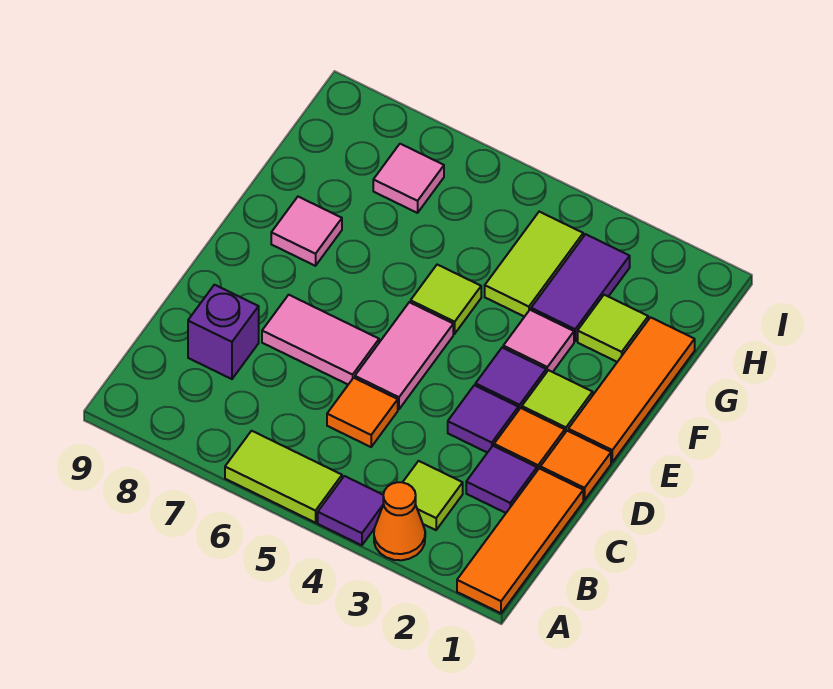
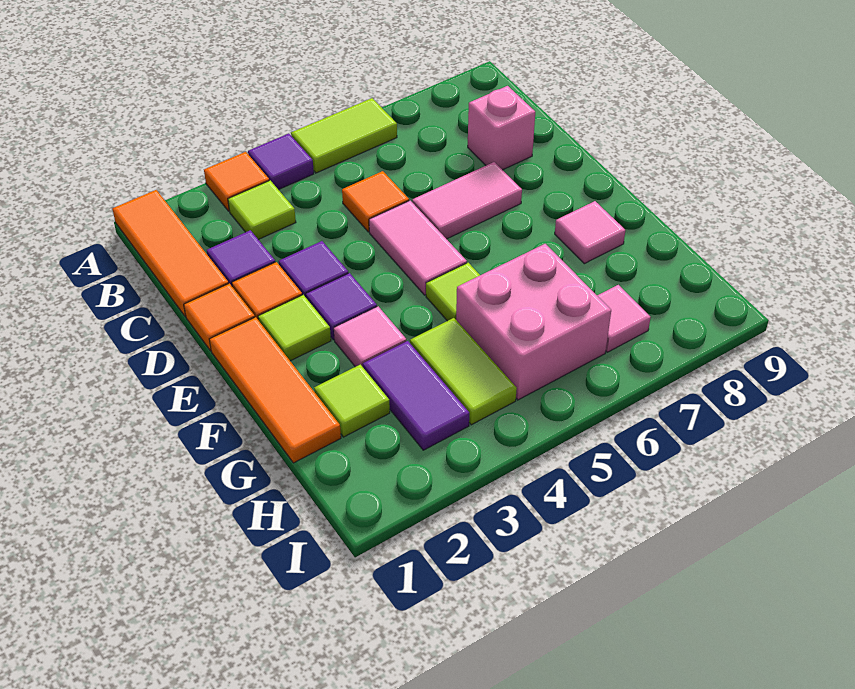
orange cone A3 level 1 -> orange tile A3 level 1
purple brick C8 level 1 -> pink brick C8 level 1
none -> pink brick G5:H6 level 1

